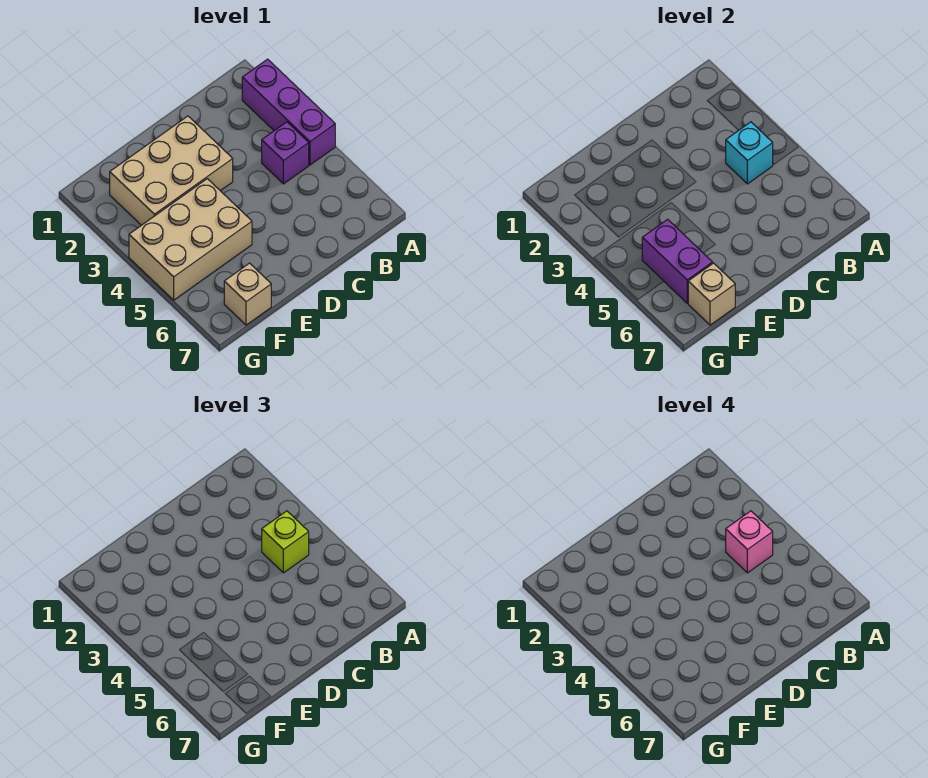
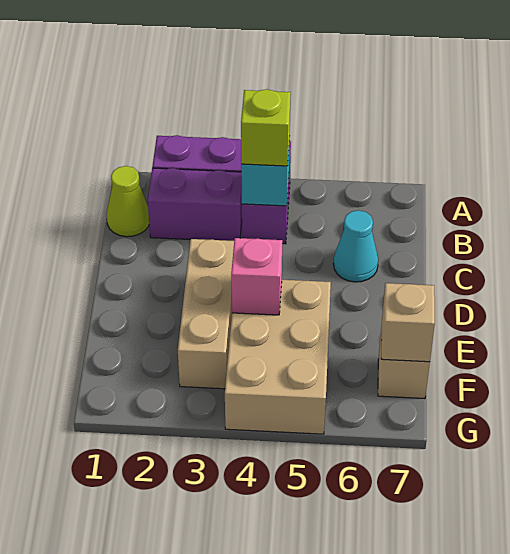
none -> lime cone B1 level 1
pink brick B4 level 4 -> pink brick E4 level 2
none -> cyan cone C6 level 1
tan brick D2:F3 level 1 -> tan brick D3:F3 level 1
purple brick F5:F6 level 2 -> purple brick B2:B3 level 1

